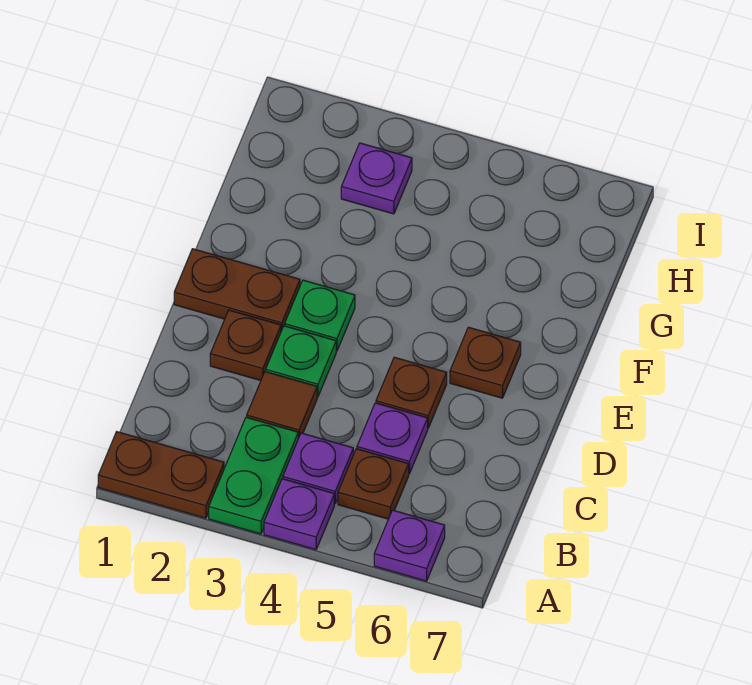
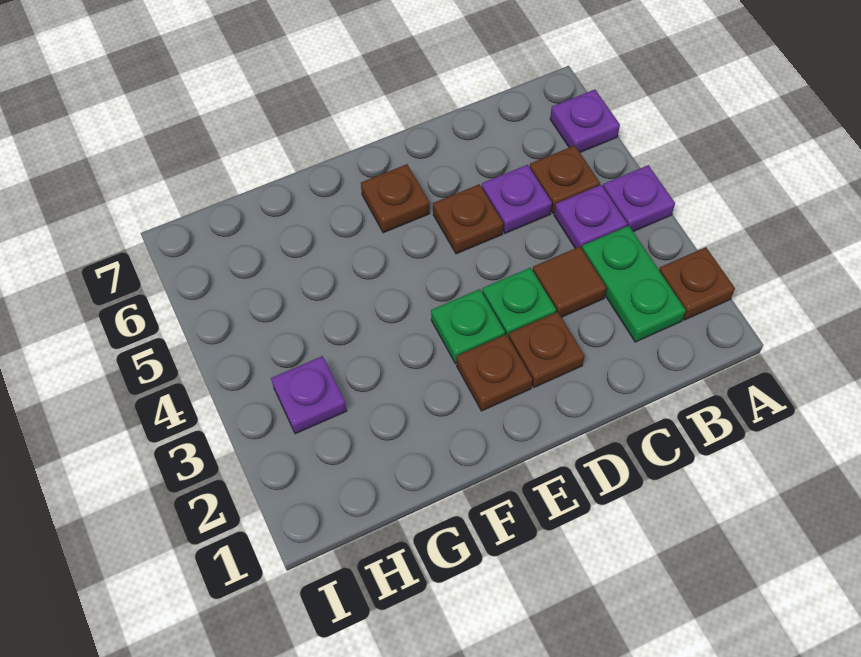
brown plate A1:A2 level 1 -> brown plate A2 level 1
green plate A3:B3 level 1 -> green plate B2:B3 level 1
brown plate E1:E2 level 1 -> brown plate E2 level 1

